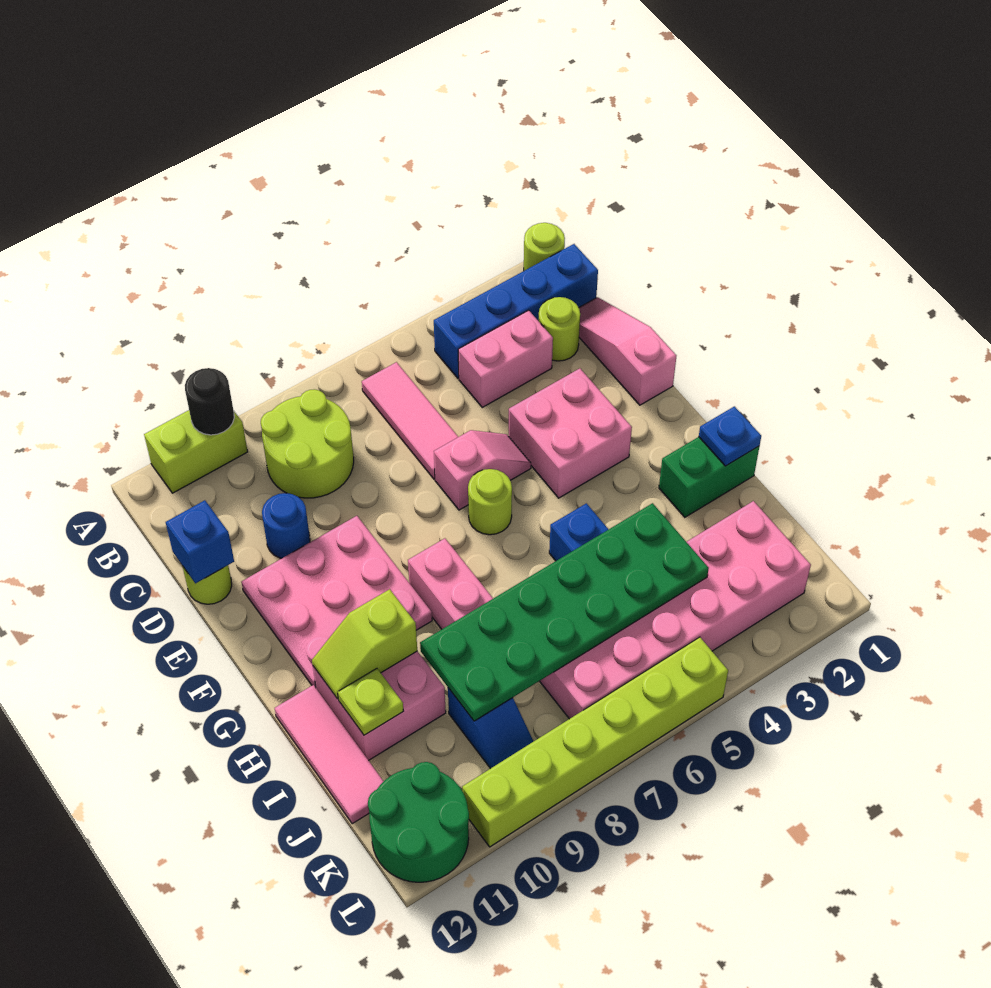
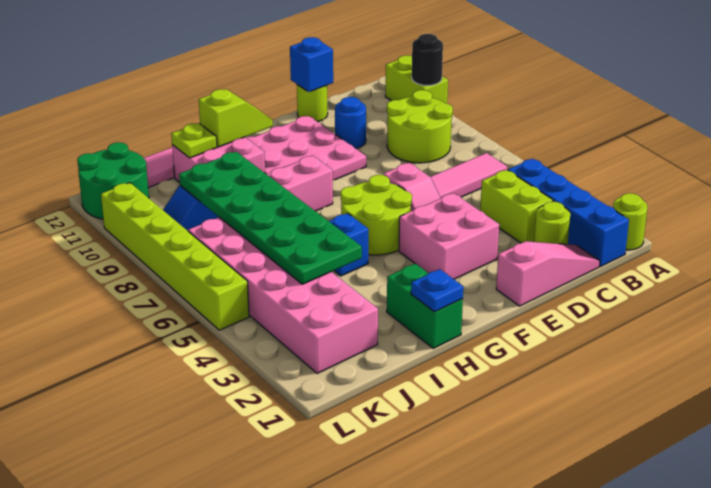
pink brick C3:C4 level 1 -> lime brick C3:C4 level 1
lime round brick F6 level 1 -> lime round brick F5:G6 level 1
lime slope H10:H11 level 2 top 10 -> lime slope G11:H11 level 2 top H

